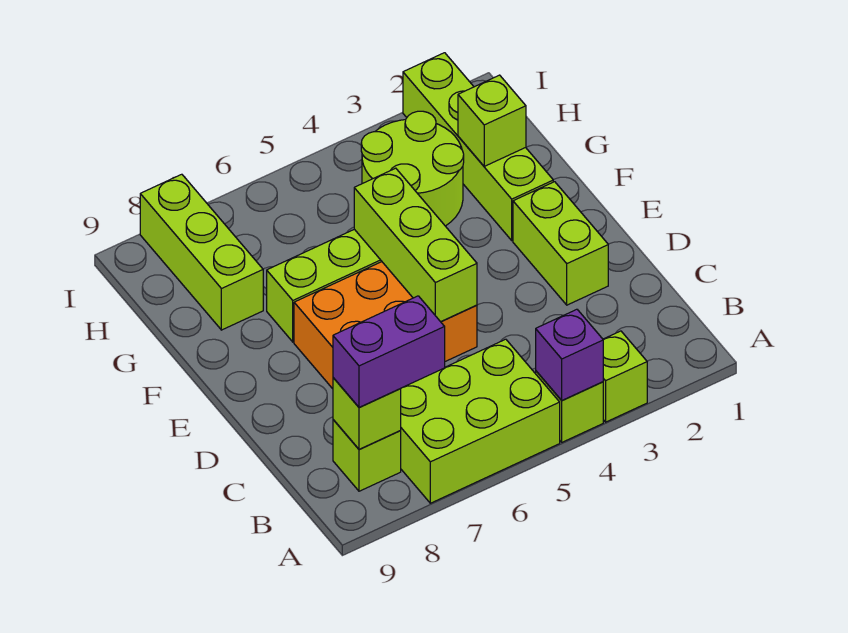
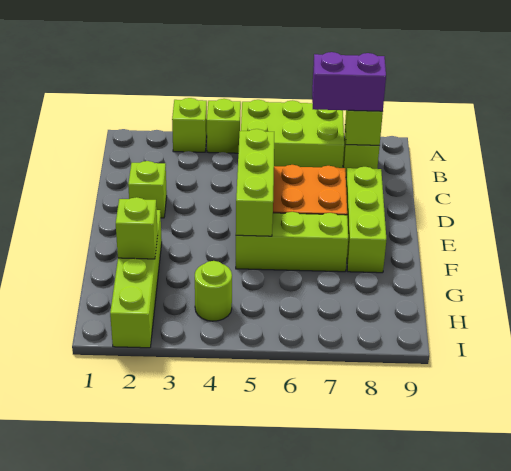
purple brick A4 level 2 -> none
lime brick D2:E2 level 1 -> lime brick D2 level 1
lime round brick G3:H4 level 1 -> lime round brick H4 level 1
lime brick G8:I8 level 1 -> lime brick D8:F8 level 1

